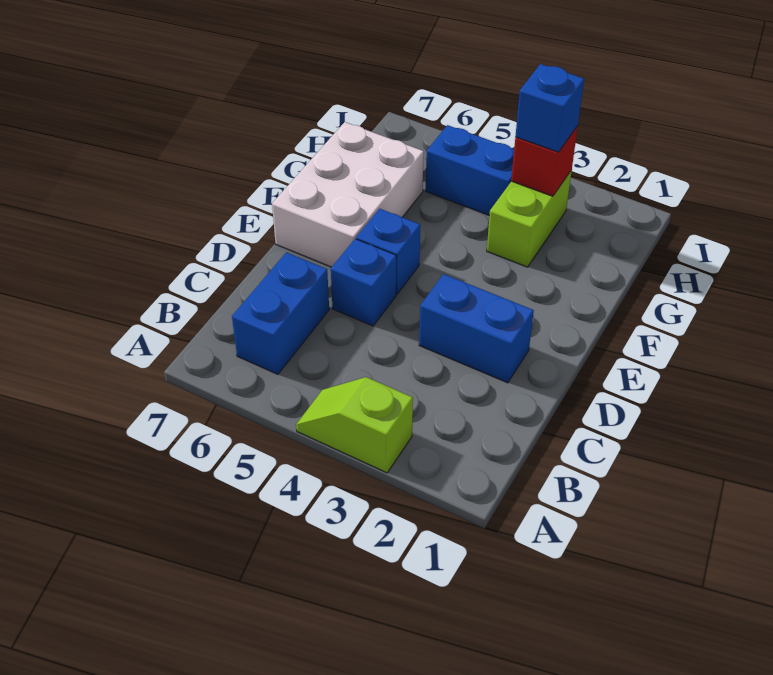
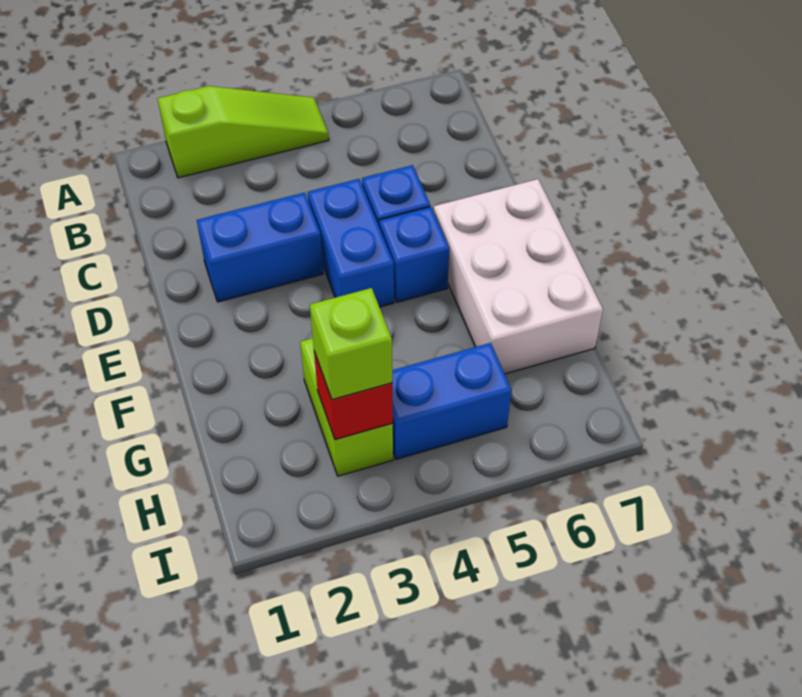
lime slope A3:A4 level 1 top 3 -> lime slope A2:A4 level 1 top 2
blue brick B6:C6 level 1 -> blue brick D4:E4 level 1
blue brick H3 level 3 -> lime brick H3 level 3

